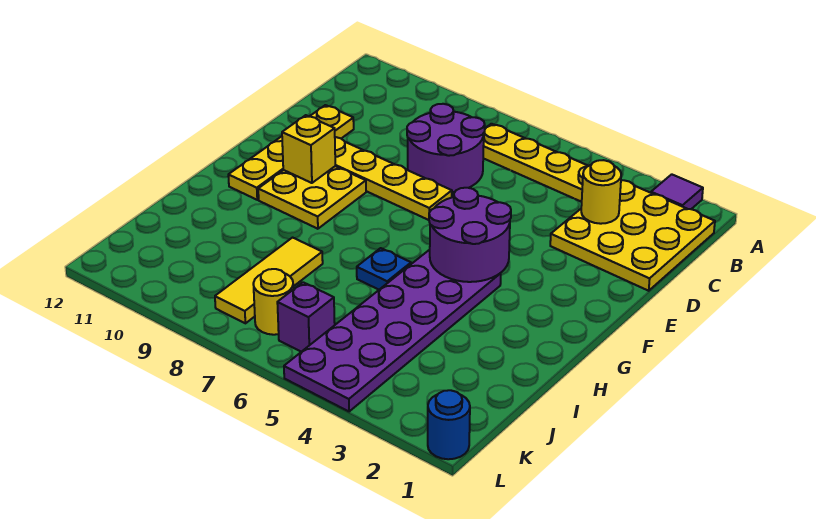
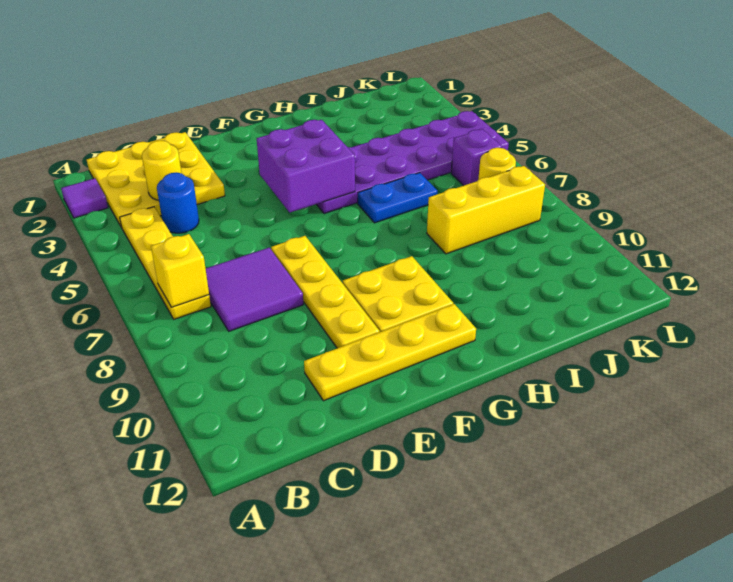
purple round brick C7:D8 level 1 -> purple tile C7:D8 level 1
purple round brick F4:G5 level 2 -> purple brick F4:G5 level 2
yellow brick F10 level 2 -> yellow brick B7 level 2
blue plate H6 level 1 -> blue plate H6:I6 level 1
yellow tile I8:K8 level 1 -> yellow brick I8:K8 level 1
blue round brick L1 level 1 -> blue round brick C4 level 1

